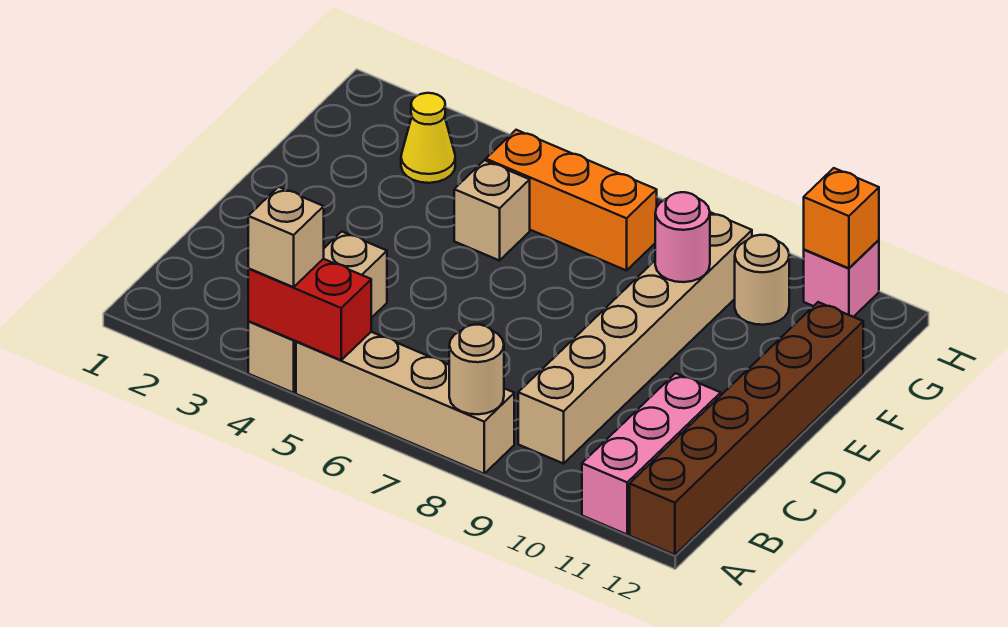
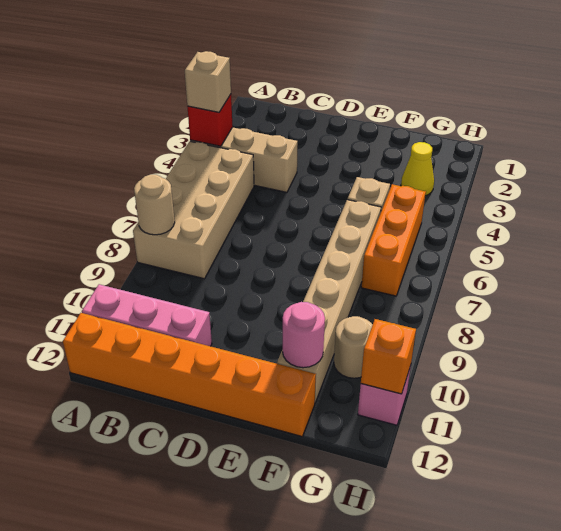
red brick A4:A5 level 2 -> red brick A4 level 2
tan brick A5:A8 level 1 -> tan brick A5:B8 level 1
brown brick A12:F12 level 1 -> orange brick A12:F12 level 1
tan brick B9:G9 level 1 -> tan brick F6:F11 level 1
pink round brick F9 level 2 -> pink round brick F11 level 2

